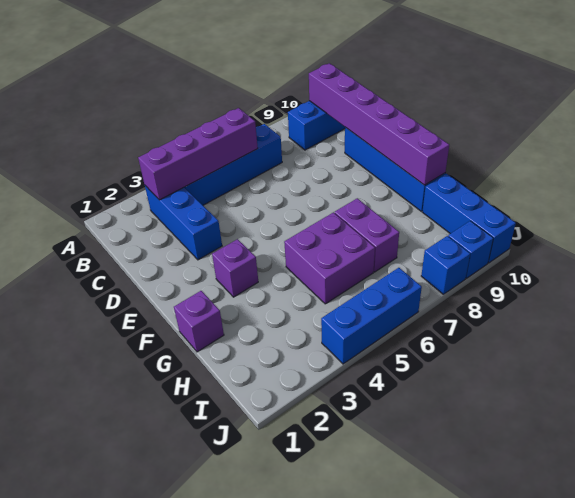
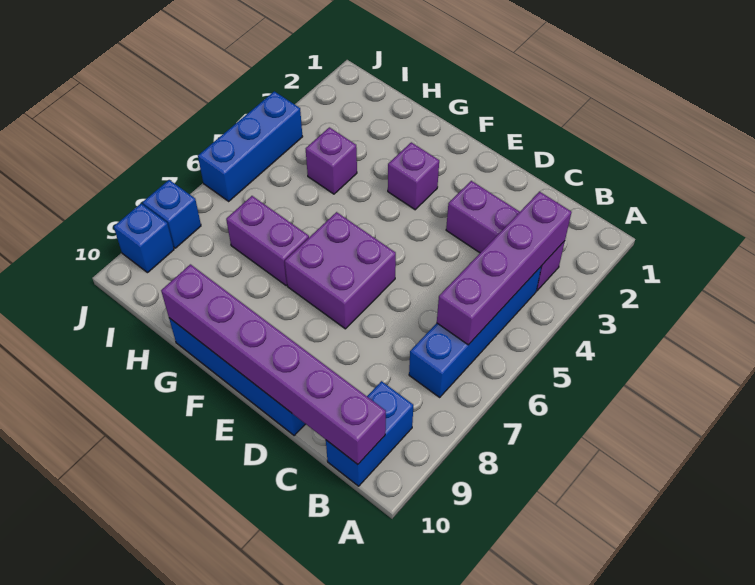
blue brick B3:D3 level 1 -> purple brick B3:D3 level 1
purple brick G1 level 1 -> purple brick H4 level 1
purple brick G5:H6 level 1 -> purple brick E6:F7 level 1
blue brick H10:J10 level 1 -> none

